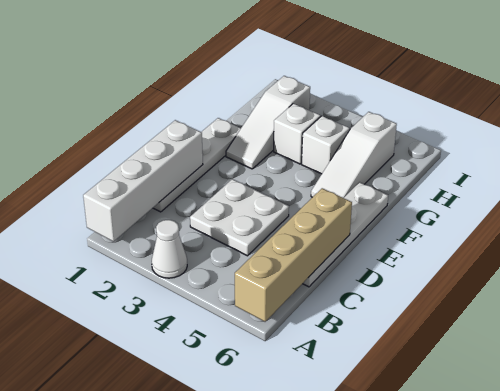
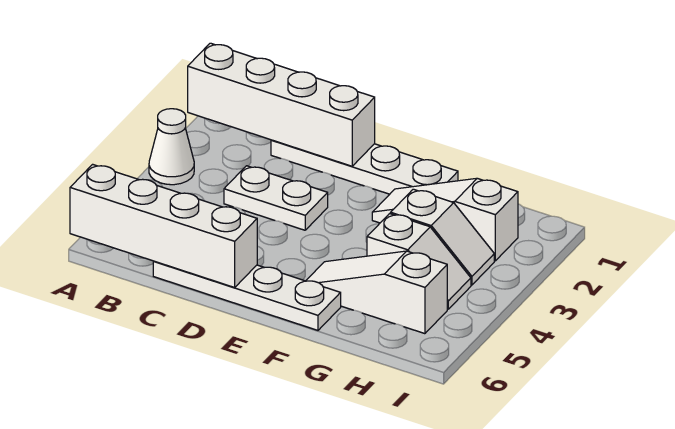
tan brick A6:D6 level 2 -> white brick A6:D6 level 2
white plate C3:D4 level 1 -> white plate C3:D3 level 1

